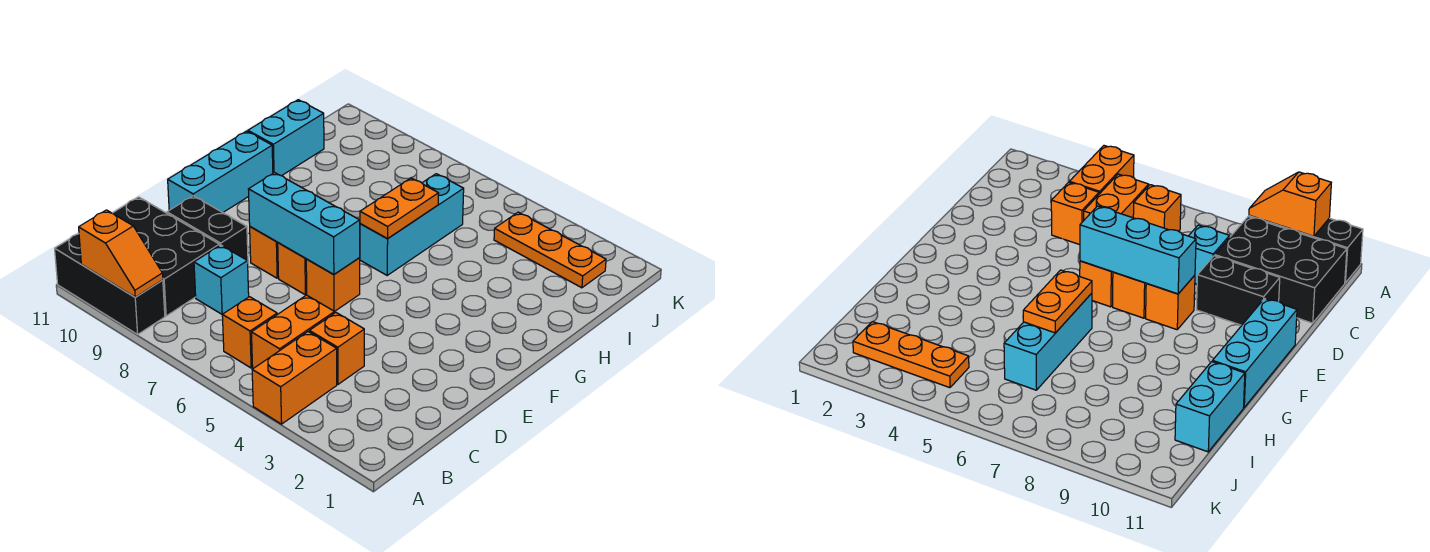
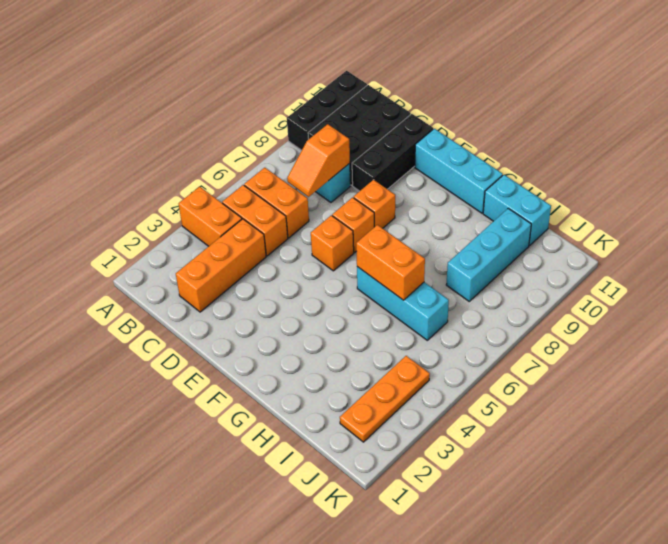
orange slope A9:A10 level 2 top 10 -> orange slope C7:C8 level 2 top 8
orange brick B6 level 1 -> orange brick B6:C6 level 1
orange brick C4 level 1 -> orange brick C2:C4 level 1
black brick D9:D10 level 1 -> black brick D9:D11 level 1
cyan brick E6:E8 level 2 -> cyan brick I8:I10 level 1
orange plate G6:H6 level 2 -> orange brick G6:H6 level 2

